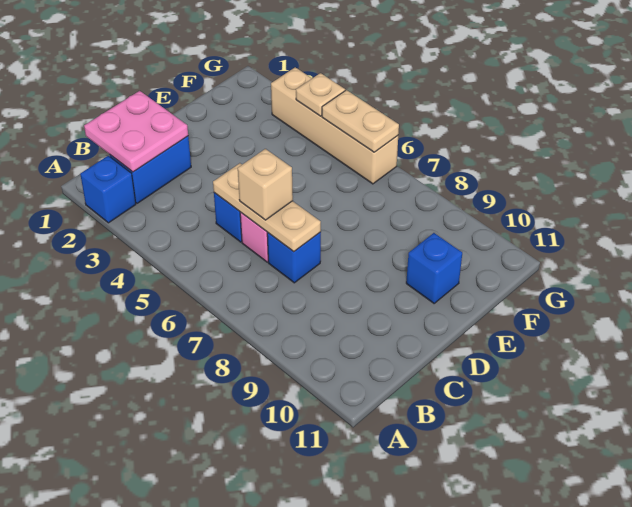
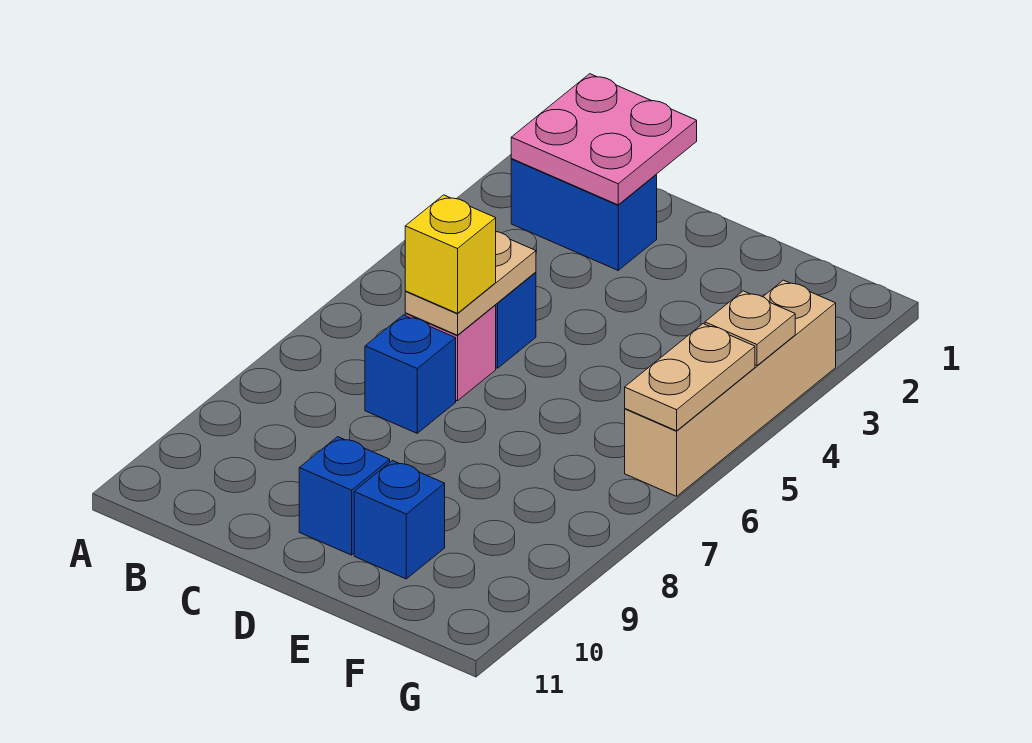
blue brick A2 level 1 -> blue brick D10 level 1
tan plate C5:C7 level 2 -> tan plate C5:C6 level 2
tan brick C6 level 3 -> yellow brick C6 level 3

